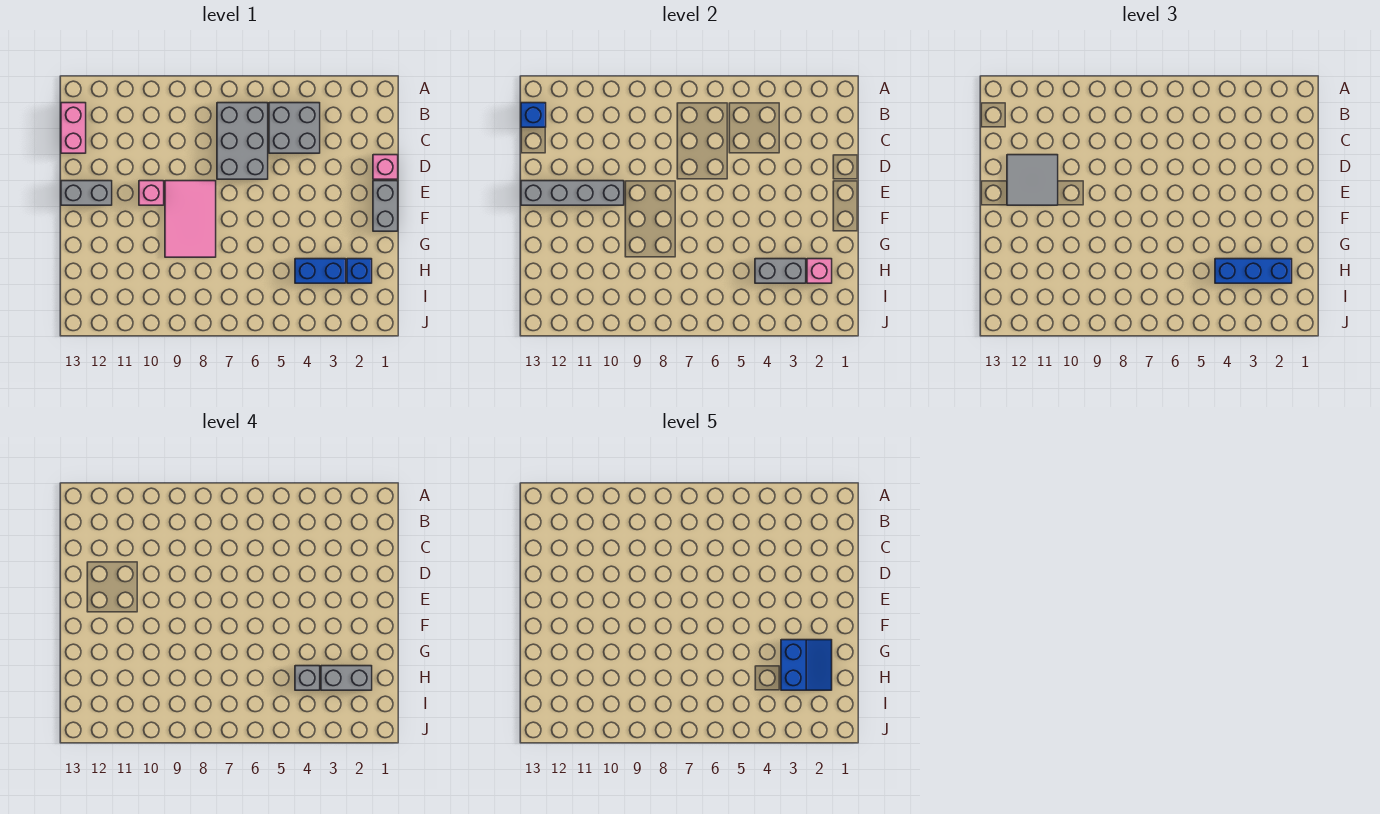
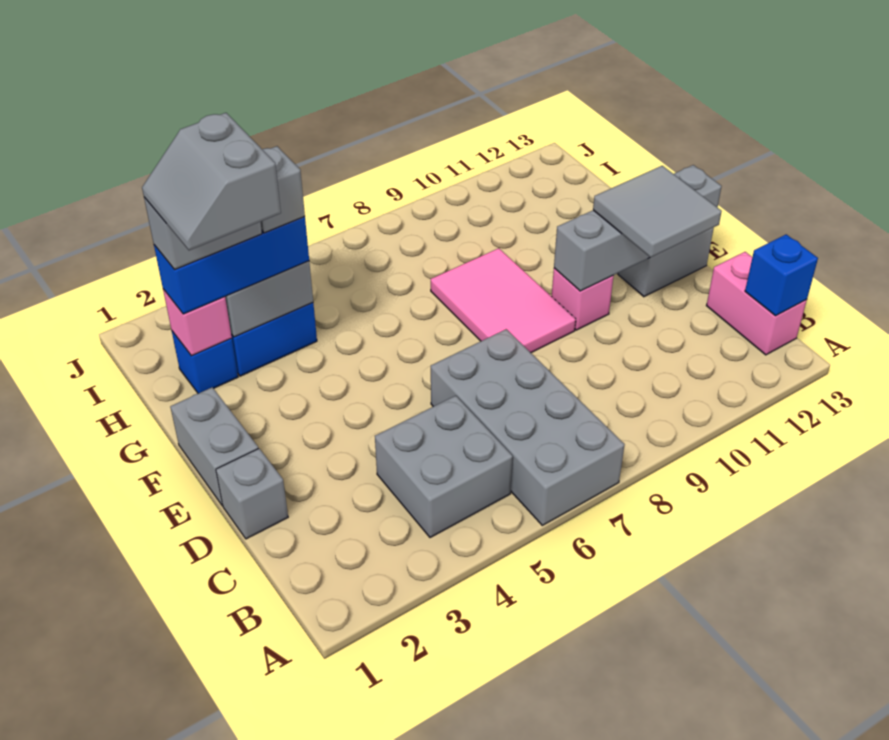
grey brick B6:D7 level 1 -> grey brick A6:D7 level 1
pink brick D1 level 1 -> grey brick D1 level 1
blue slope G2:H3 level 5 top 3 -> grey slope G2:H3 level 5 top 3

